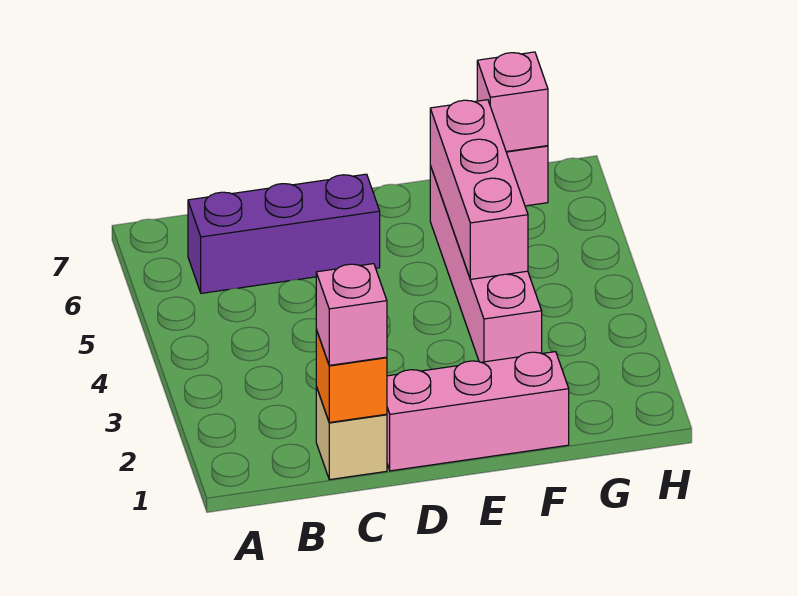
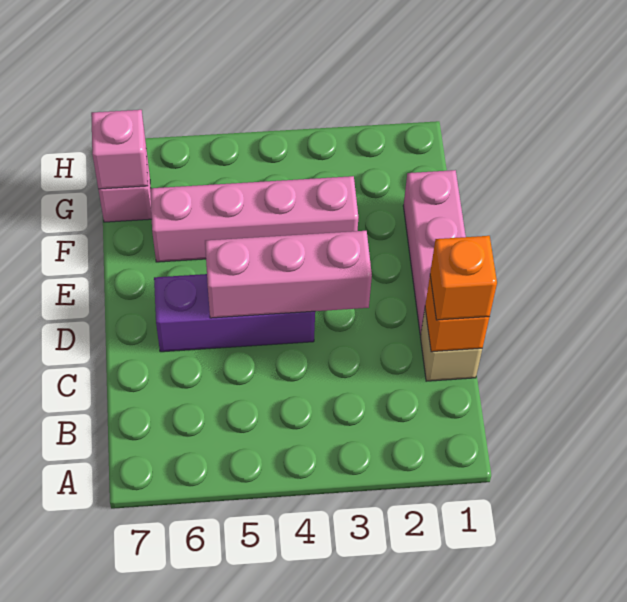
purple brick B6:D6 level 1 -> purple brick D4:D6 level 1
pink brick C1 level 3 -> orange brick C1 level 3
pink brick F4:F6 level 2 -> pink brick D3:D5 level 2

